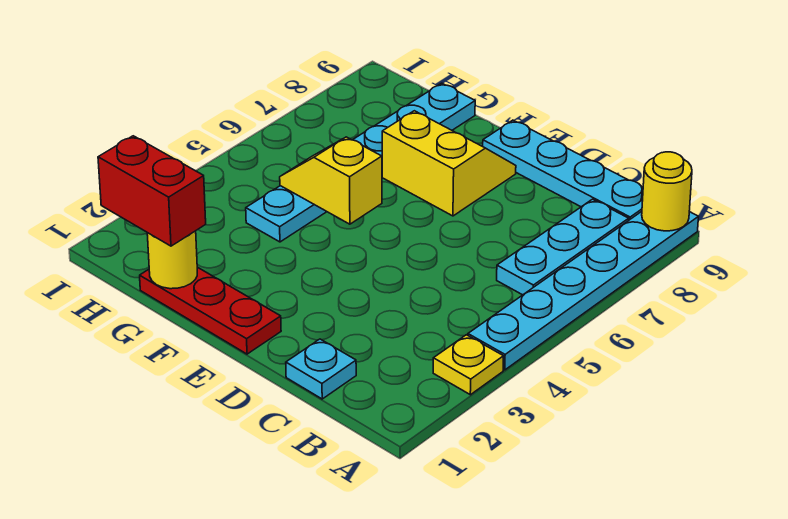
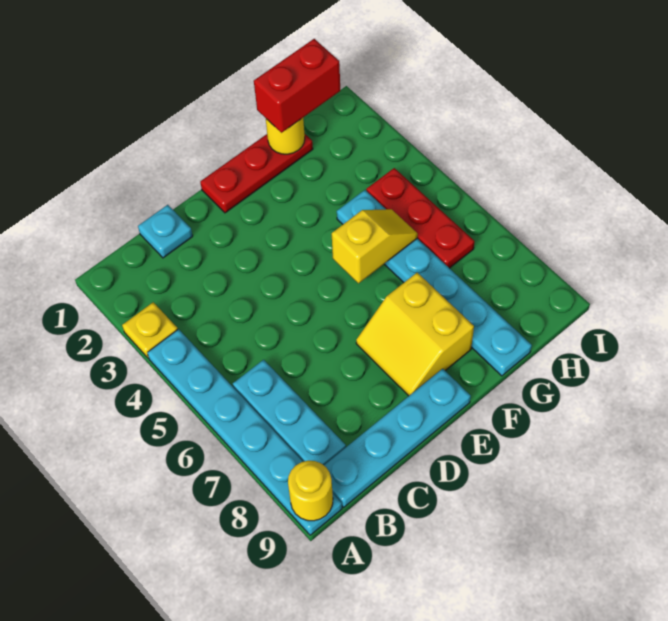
yellow slope E7:F8 level 1 top 7 -> yellow slope E7:F8 level 1 top F
none -> red plate H4:H6 level 1

